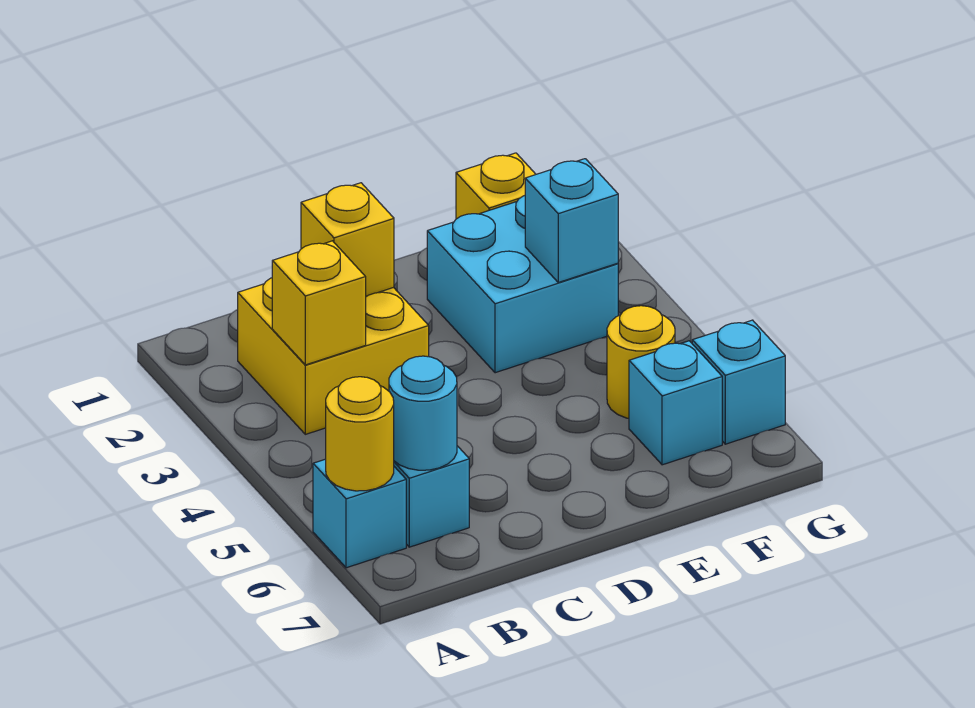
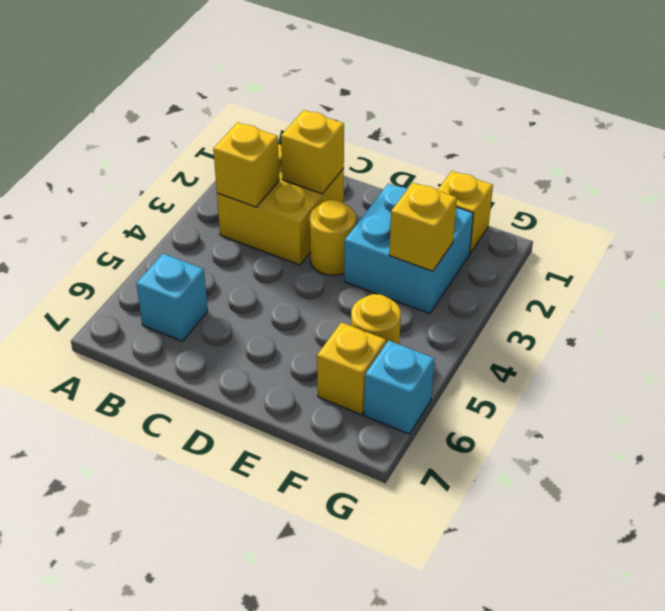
cyan brick A6 level 1 -> none
yellow round brick A6 level 2 -> yellow round brick D3 level 1
cyan round brick B6 level 2 -> none
cyan brick F3 level 2 -> yellow brick F3 level 2
cyan brick F6 level 1 -> yellow brick F6 level 1

